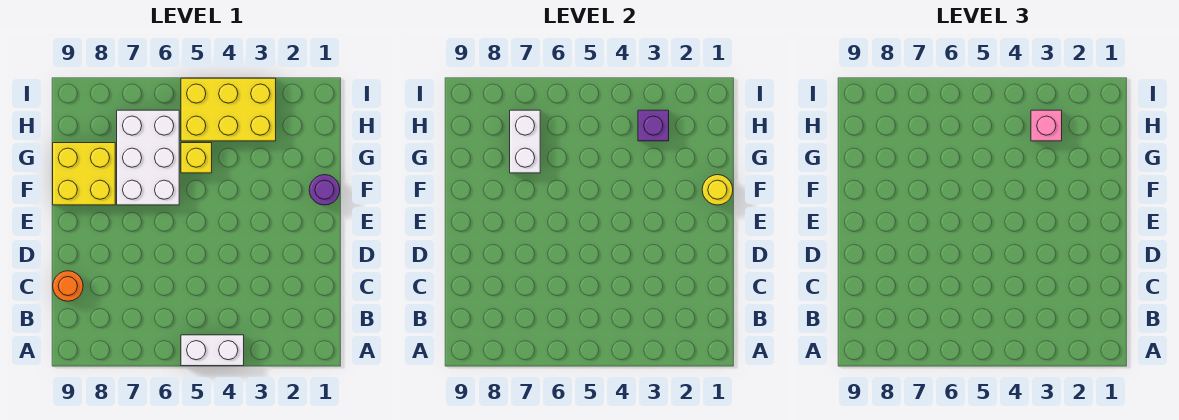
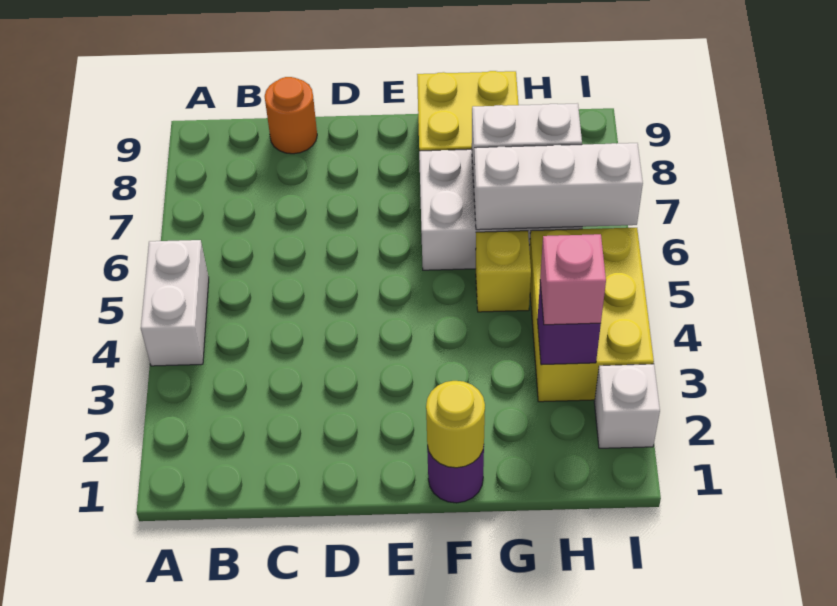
none -> white brick G6:I6 level 2
none -> white brick I2 level 1

